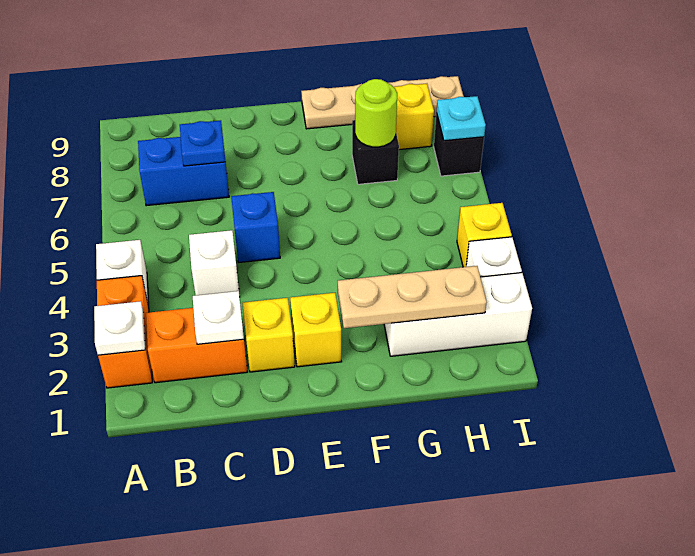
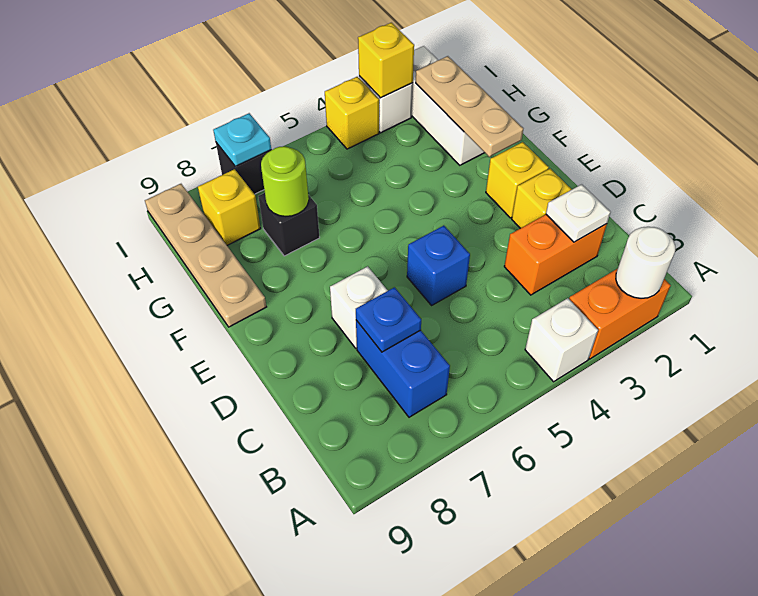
white plate A2 level 2 -> white round brick A2 level 2
orange brick B2:C2 level 1 -> orange brick C2:C3 level 1
white brick C4 level 1 -> white brick D7 level 1
none -> yellow brick I3 level 2

